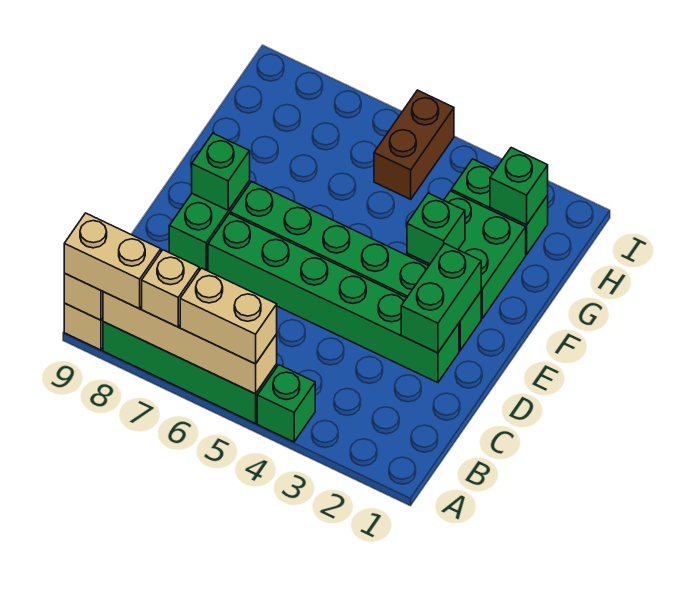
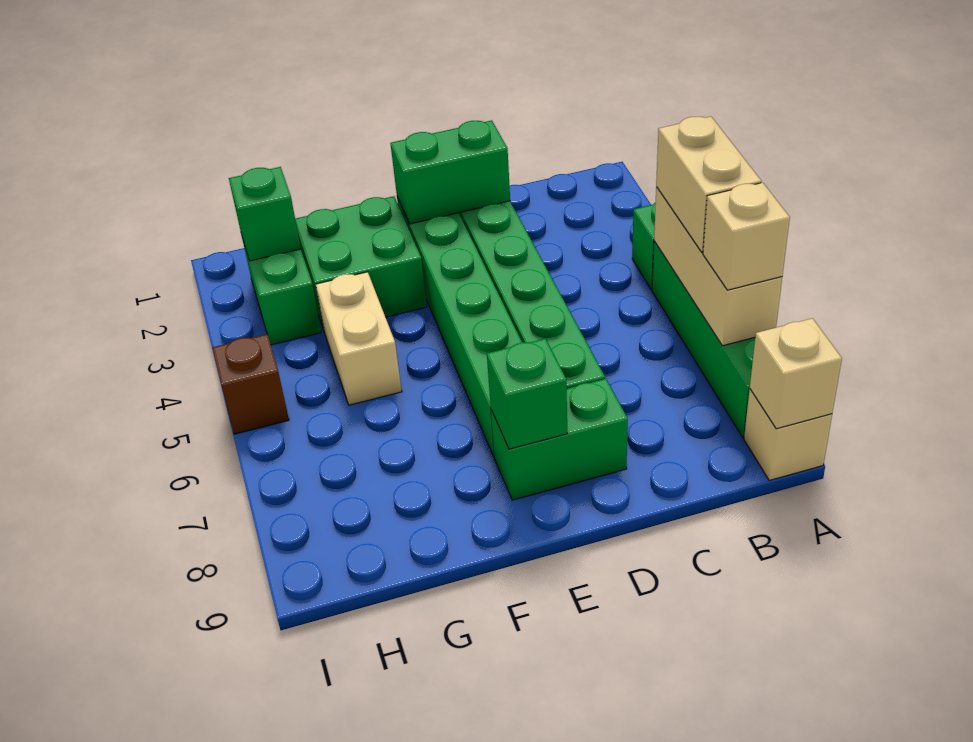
tan brick A5:A8 level 2 -> tan brick A5:A7 level 2
tan brick A8:A9 level 3 -> tan brick G4:G5 level 1
green brick F3 level 2 -> none
brown brick H5:I5 level 1 -> brown brick I5 level 1

